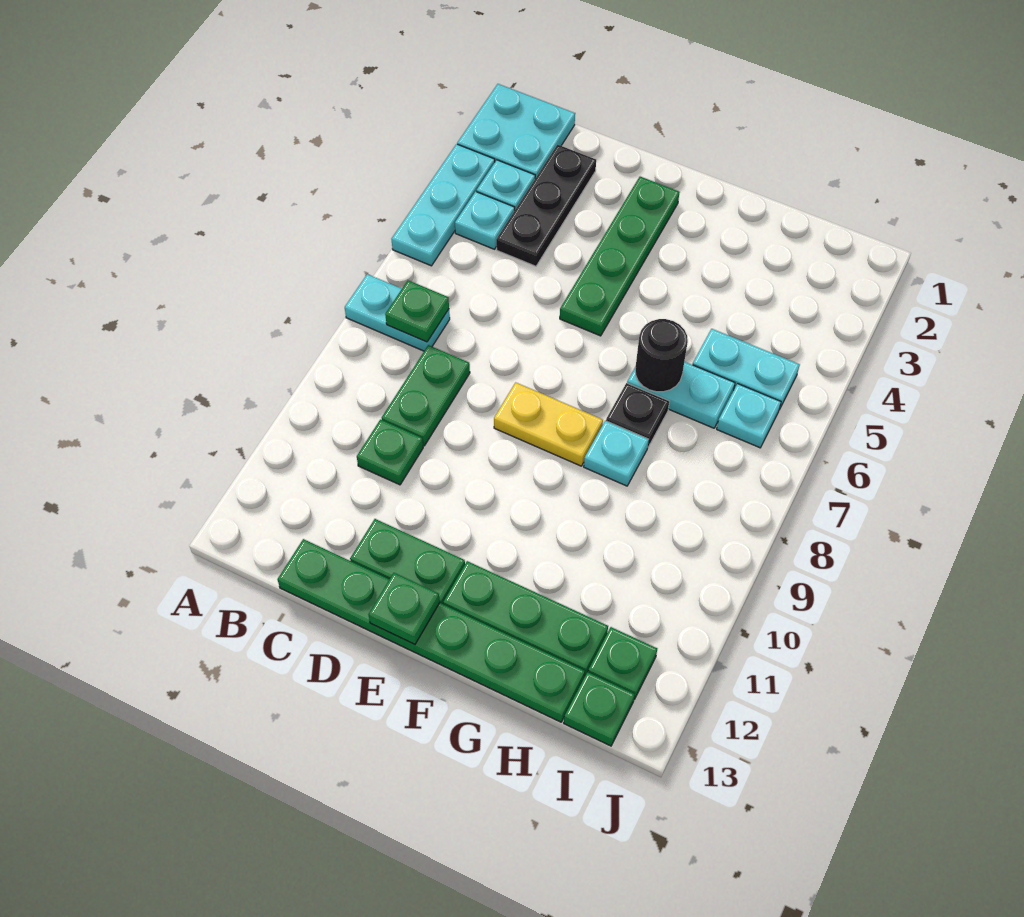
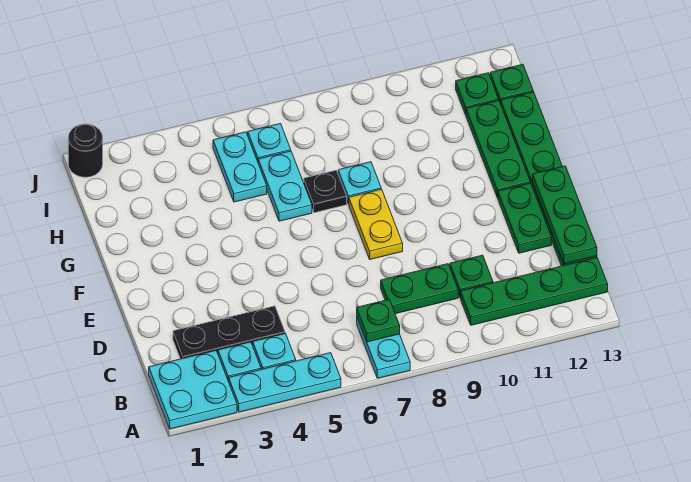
green plate E2:E5 level 1 -> green plate B10:B13 level 1
green plate E13 level 2 -> green plate C13:E13 level 2
black round brick G6 level 2 -> black round brick J1 level 1

